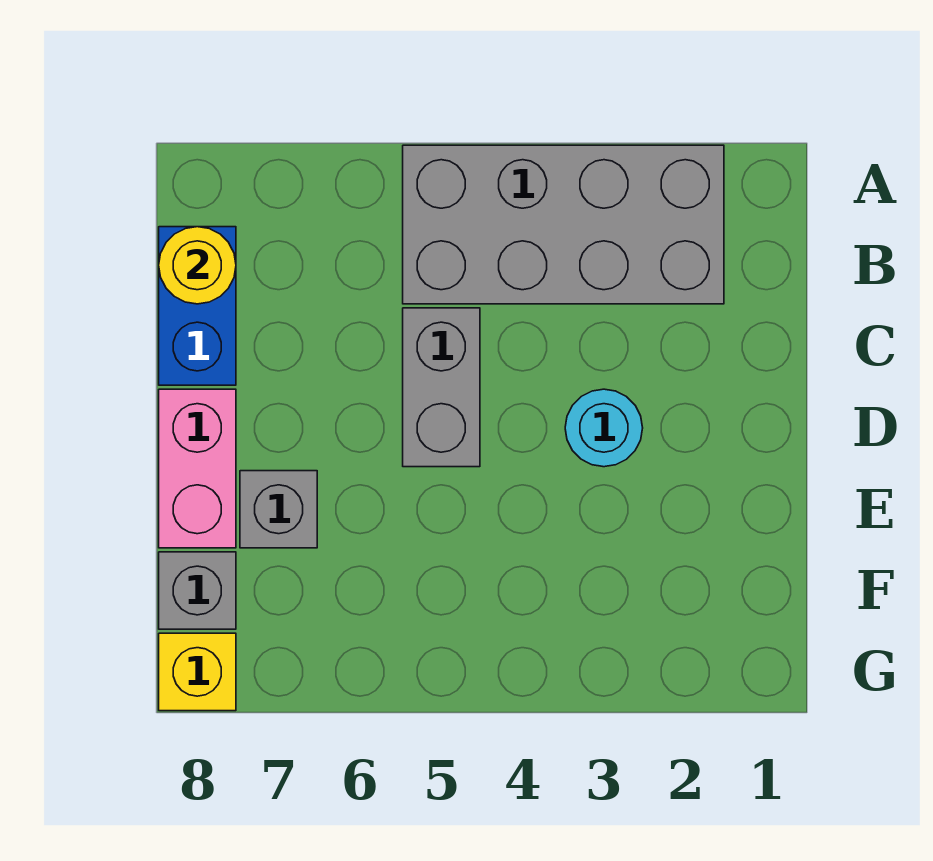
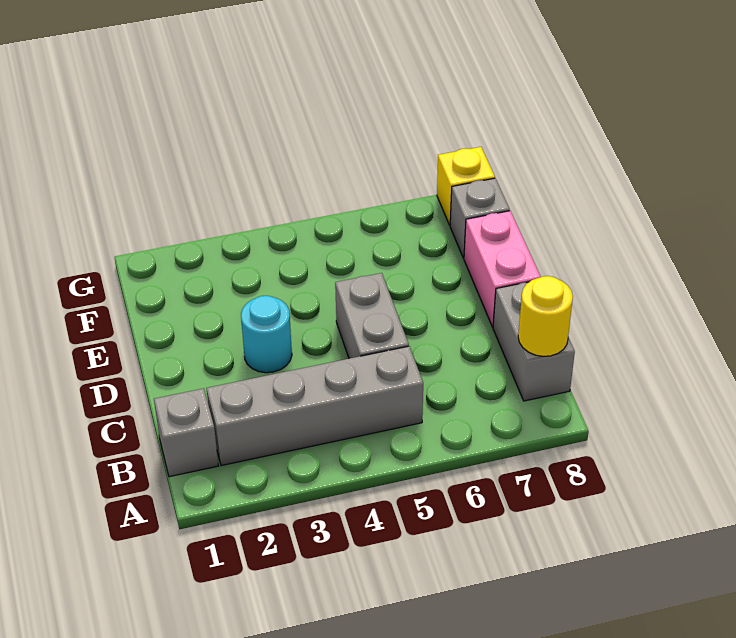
grey brick A2:B5 level 1 -> grey brick B2:B5 level 1
blue brick B8:C8 level 1 -> grey brick B8:C8 level 1
grey brick E7 level 1 -> grey brick B1 level 1

